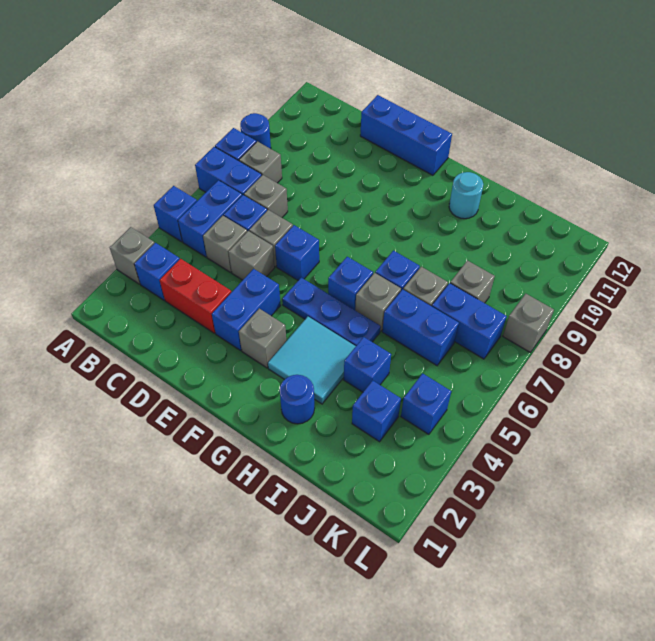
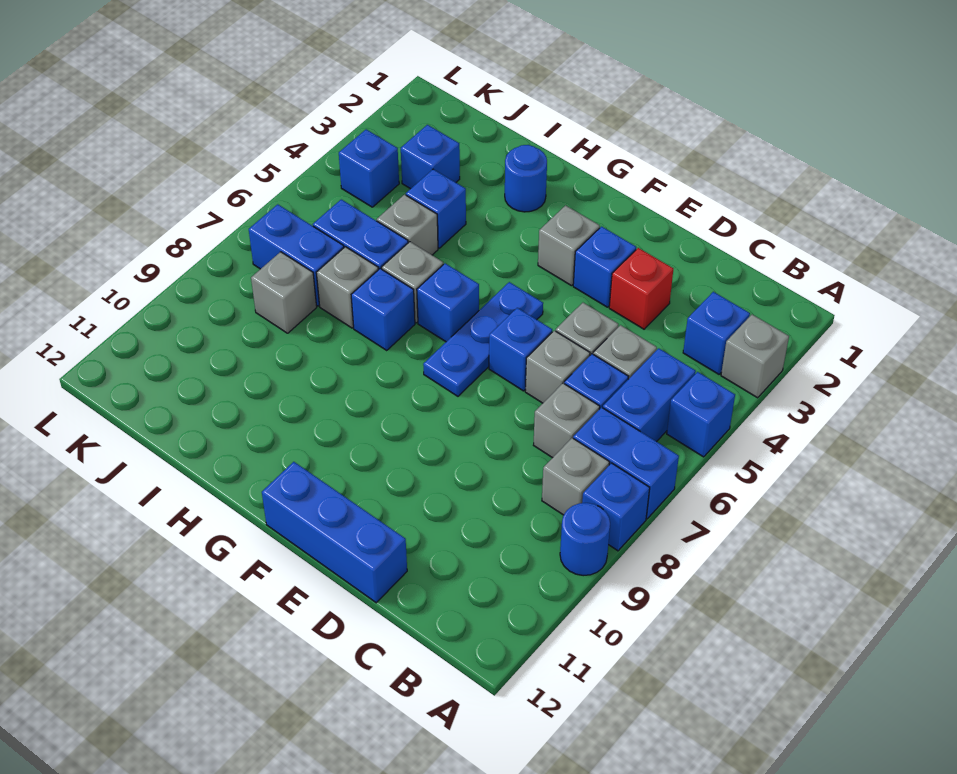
red brick C3:D3 level 1 -> red brick D3 level 1
blue brick E3:E4 level 1 -> blue brick E3 level 1
blue plate F5:H5 level 1 -> blue plate F5:F7 level 1
cyan tile G3:H4 level 1 -> none
cyan round brick H11 level 1 -> none
grey brick L8 level 1 -> grey brick I5 level 1

